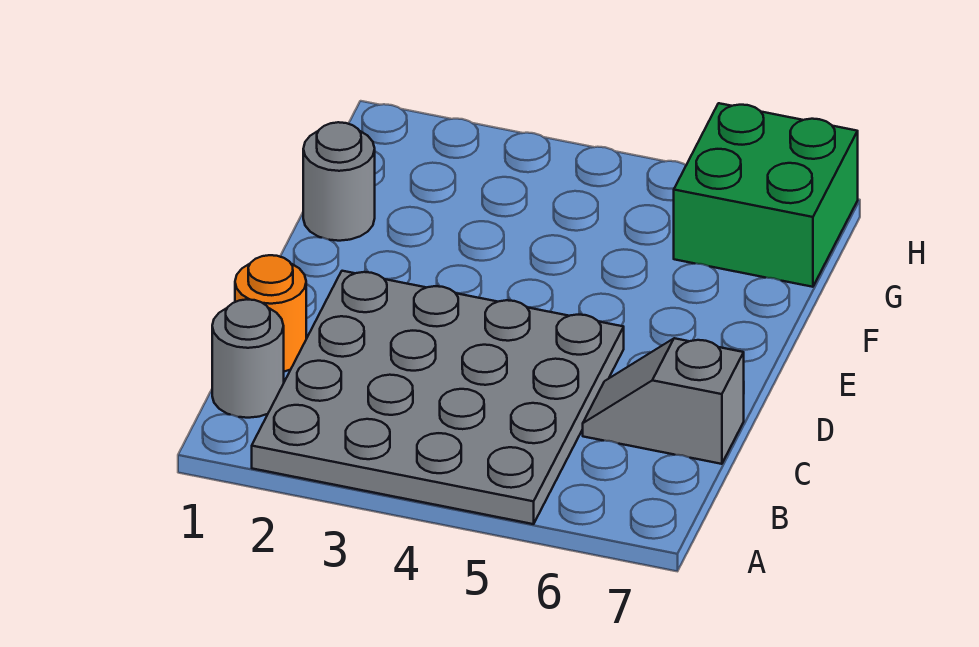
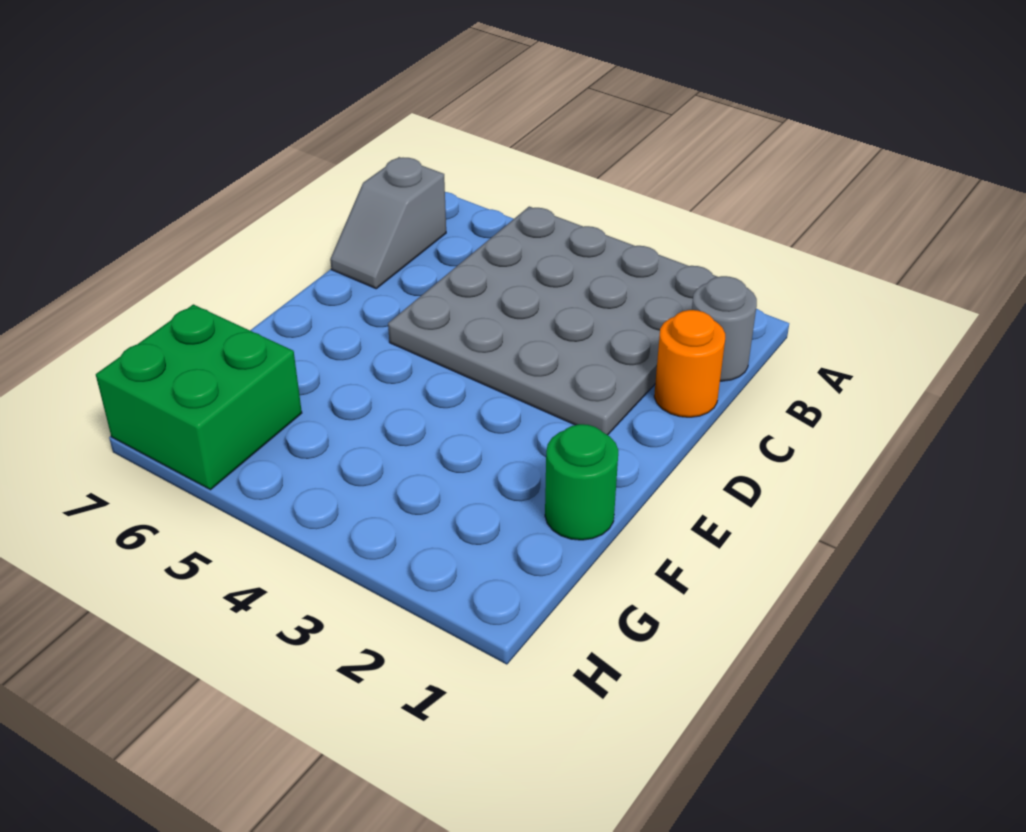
grey slope C6:C7 level 1 top 7 -> grey slope B7:C7 level 1 top B
grey round brick F1 level 1 -> green round brick F1 level 1

